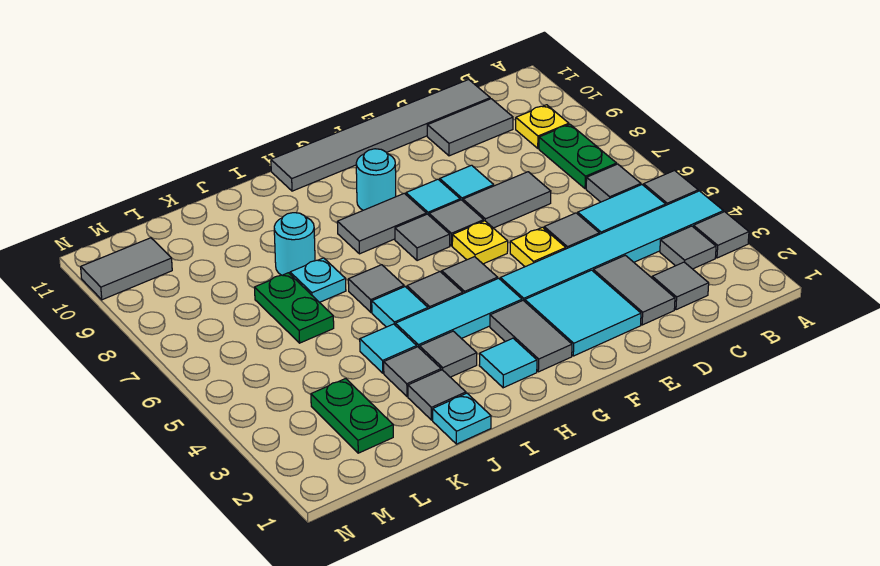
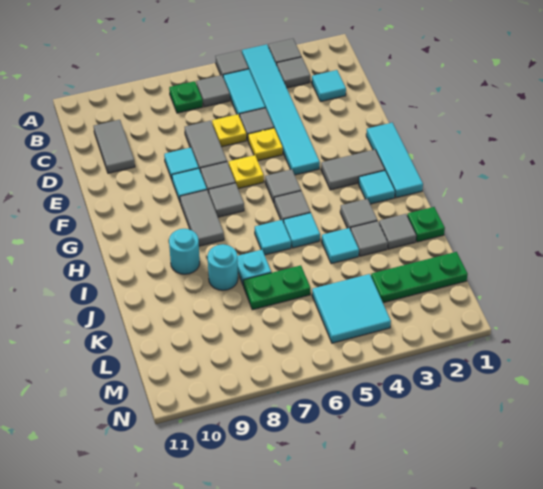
green plate B7:B8 level 1 -> green plate B7 level 1
yellow plate B9 level 1 -> yellow plate D6 level 1
grey tile C2 level 1 -> cyan tile C2 level 1
grey tile C11:H11 level 1 -> none
grey tile D2:D3 level 1 -> none
cyan tile E2:F3 level 1 -> cyan tile L4:M5 level 1
cyan tile G4:I4 level 1 -> cyan tile F1:H1 level 1
cyan round brick G9 level 1 -> cyan round brick I9 level 1
grey tile I6 level 1 -> cyan tile I6 level 1
cyan plate J1 level 1 -> green plate J1 level 1
green plate L2:L3 level 1 -> green plate L1:L3 level 1
grey tile M10:N10 level 1 -> none

